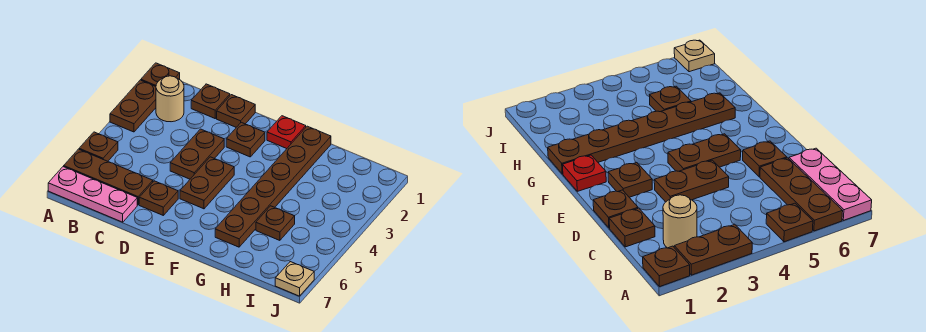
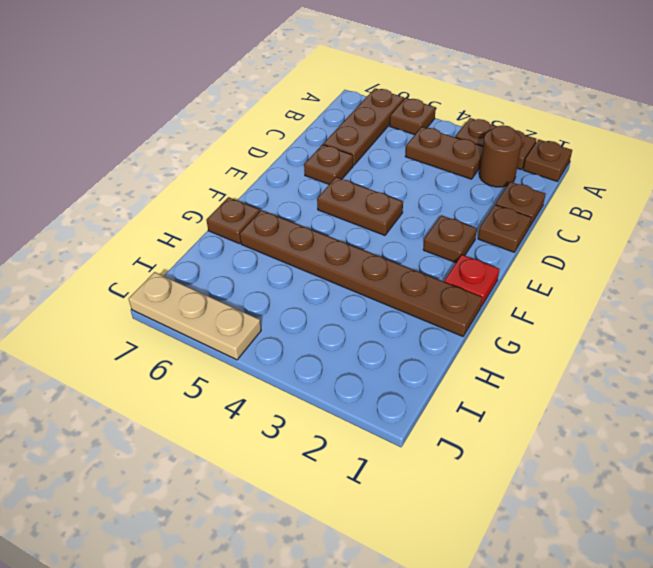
pink plate A7:C7 level 1 -> none
tan round brick B2 level 1 -> brown round brick B2 level 1
brown plate D3:D4 level 1 -> brown plate B3:B4 level 1
brown plate H5 level 1 -> brown plate G7 level 1
tan plate J7 level 1 -> tan plate J5:J7 level 1

